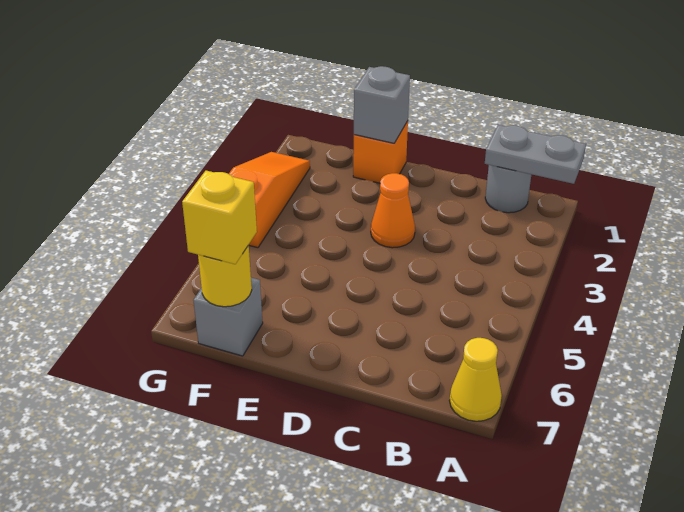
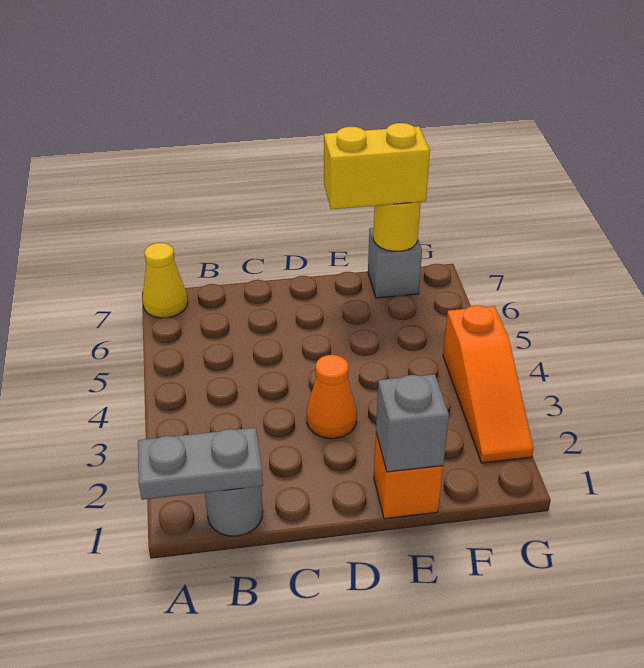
yellow brick F7 level 3 -> yellow brick E7:F7 level 3

